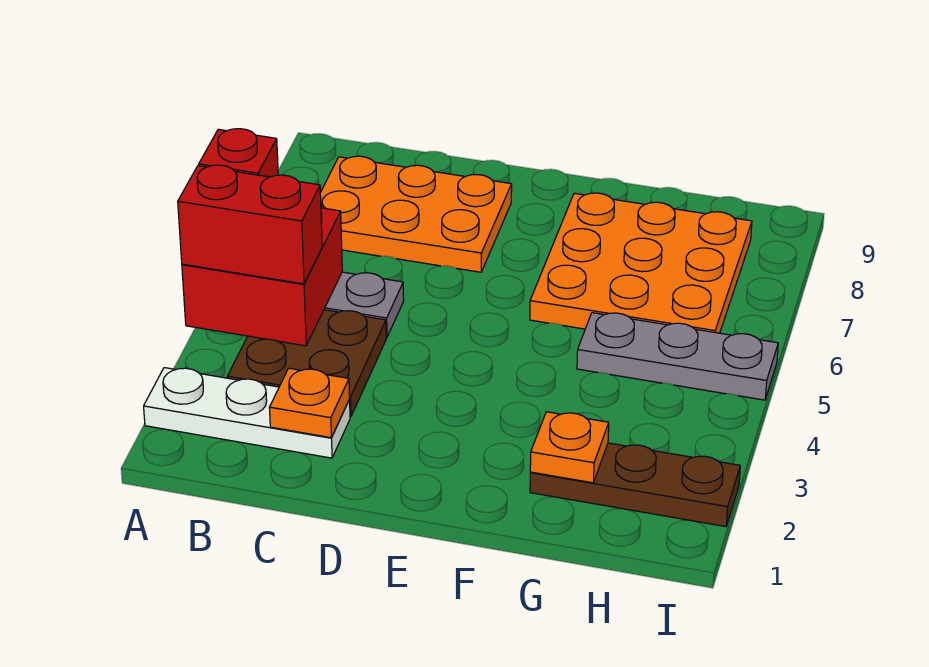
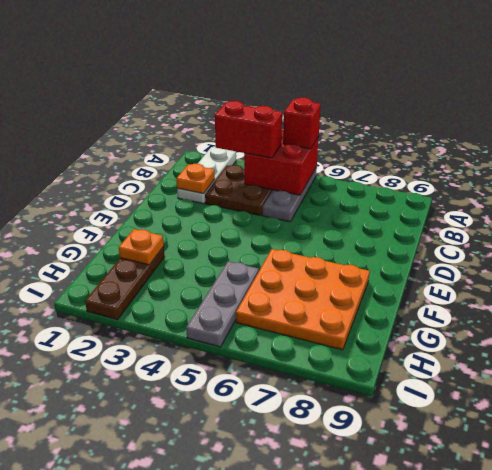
red brick A4:B4 level 3 -> red brick B3:B4 level 3
orange plate B7:D8 level 1 -> none

